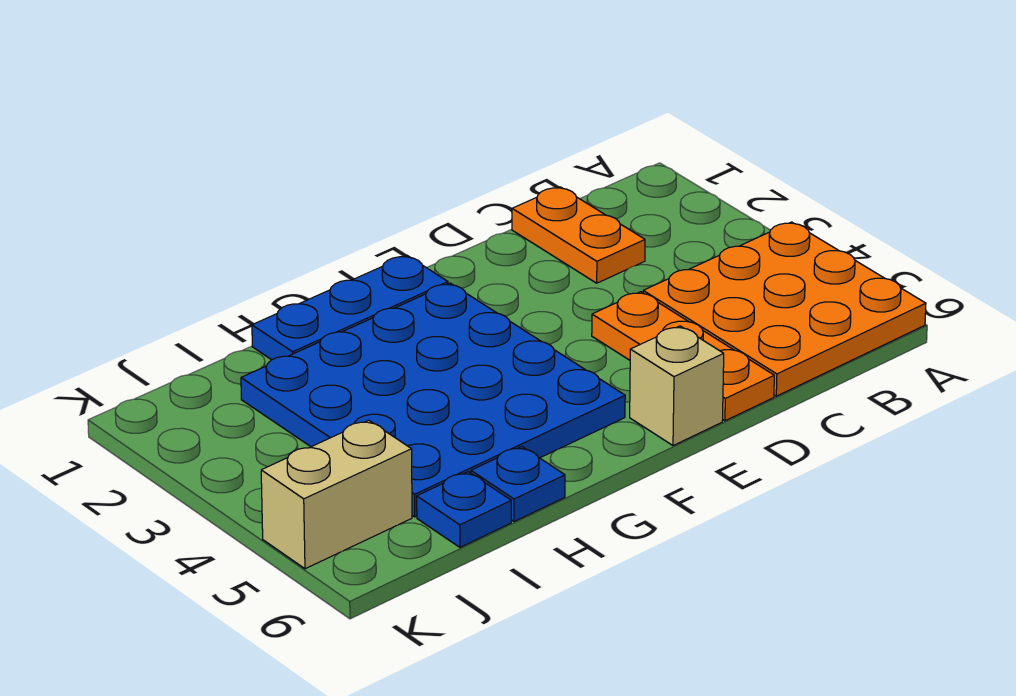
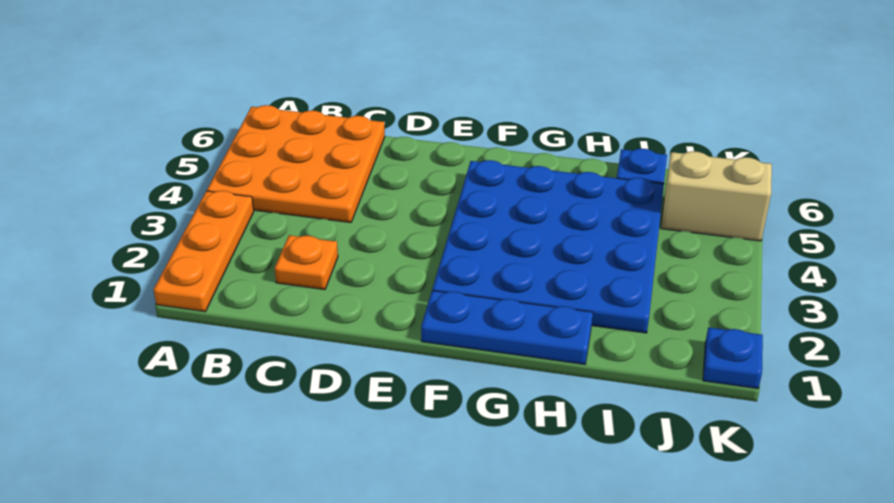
orange plate C1:C2 level 1 -> orange plate C2 level 1
orange plate D4:D6 level 1 -> orange plate A1:A3 level 1
tan brick E6 level 1 -> none
blue plate H6 level 1 -> blue plate K1 level 1

